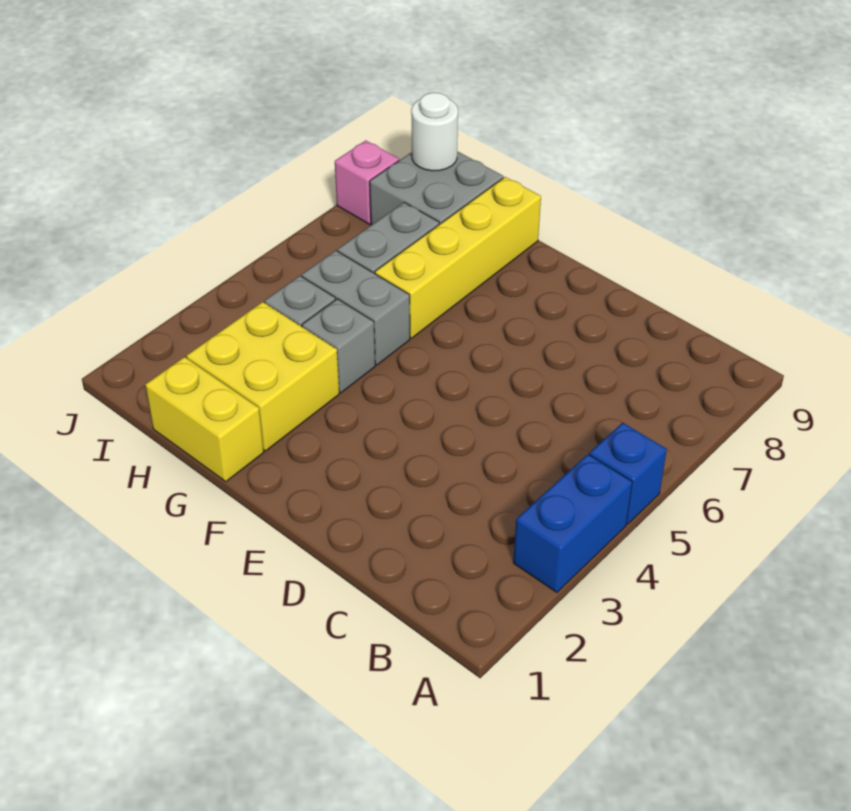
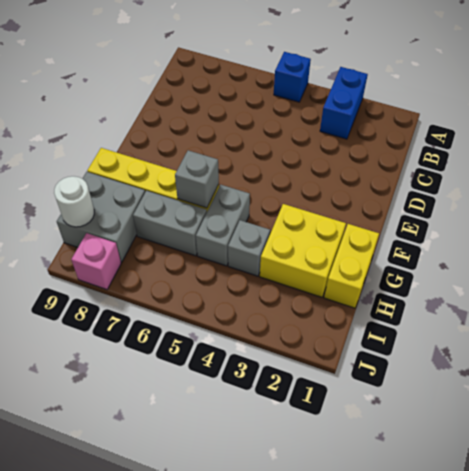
blue brick A3:A4 level 1 -> blue brick A3:B3 level 1
grey brick G4 level 1 -> grey brick G6 level 2

